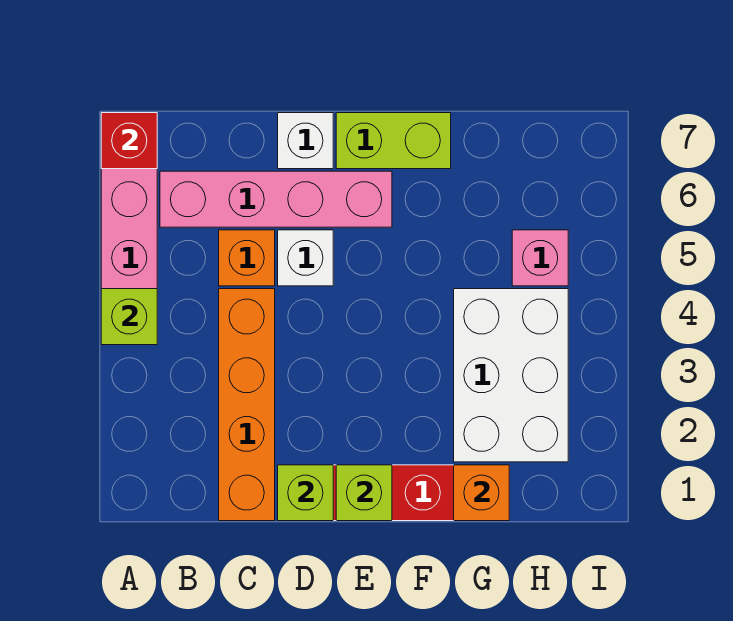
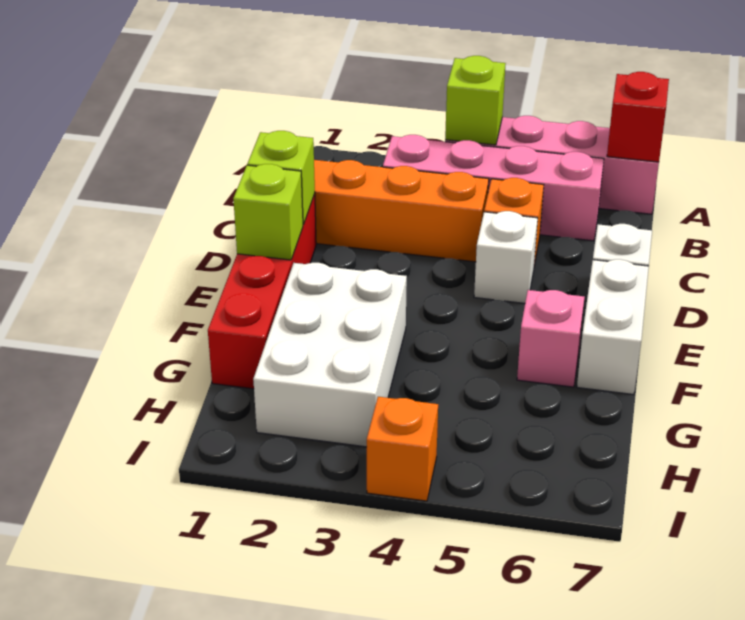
pink brick B6:E6 level 1 -> pink brick B3:B6 level 1
lime brick E7:F7 level 1 -> white brick E7:F7 level 1
orange brick G1 level 2 -> orange brick I4 level 1
white brick G2:H4 level 1 -> white brick F2:H3 level 1
pink brick H5 level 1 -> pink brick F6 level 1

